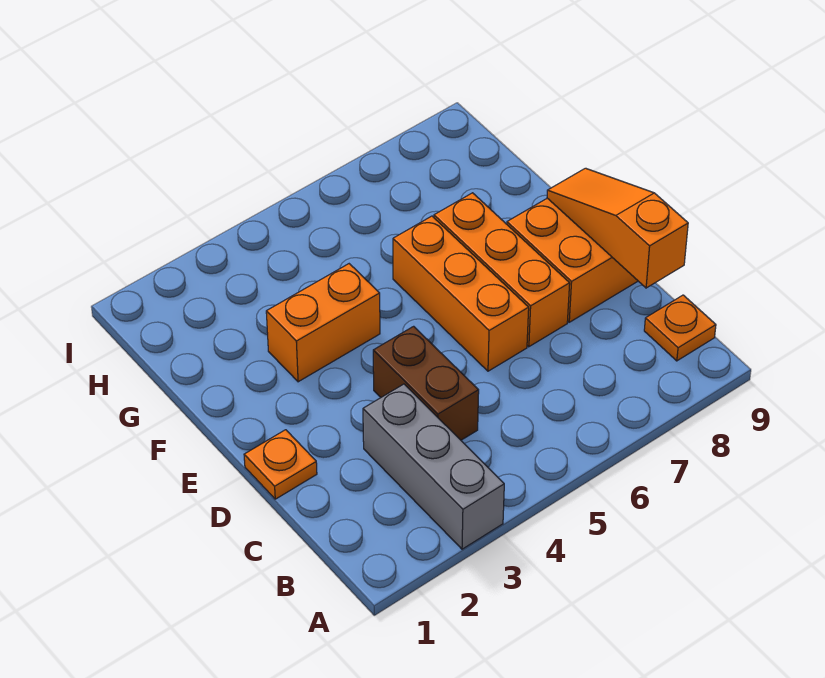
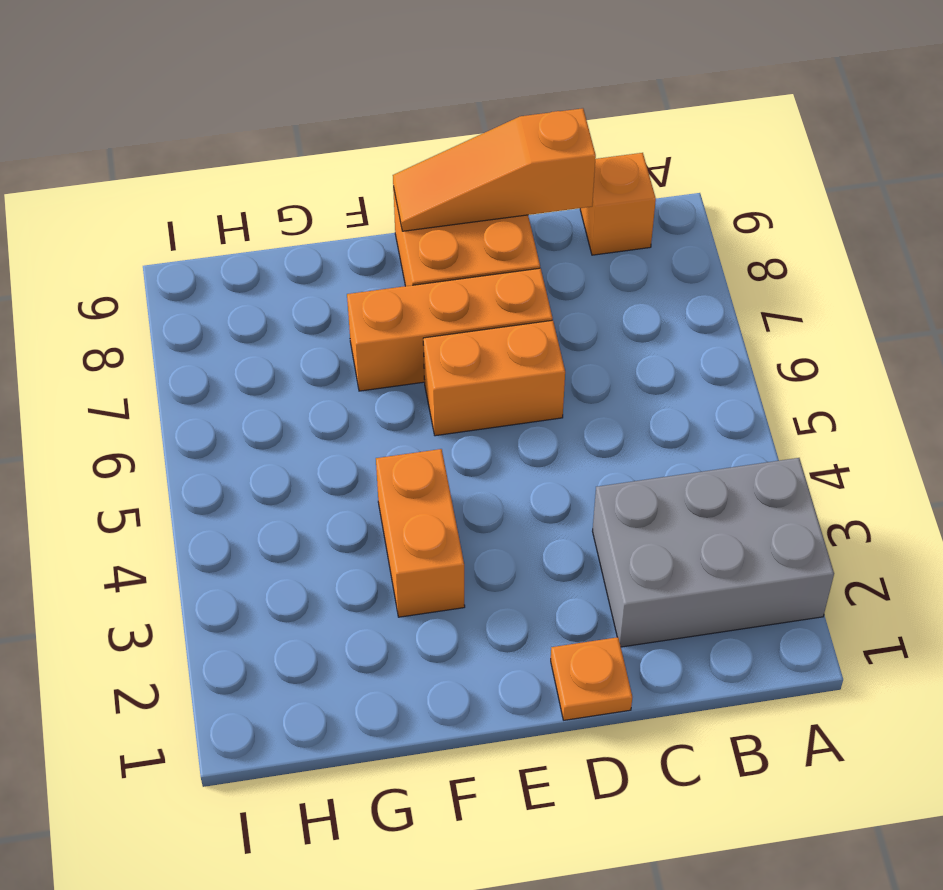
grey brick A3:C3 level 1 -> grey brick A2:C3 level 1
orange plate B9 level 1 -> orange brick B9 level 1
brown brick C4:D4 level 1 -> none
orange brick D6:F6 level 1 -> orange brick D6:E6 level 1

